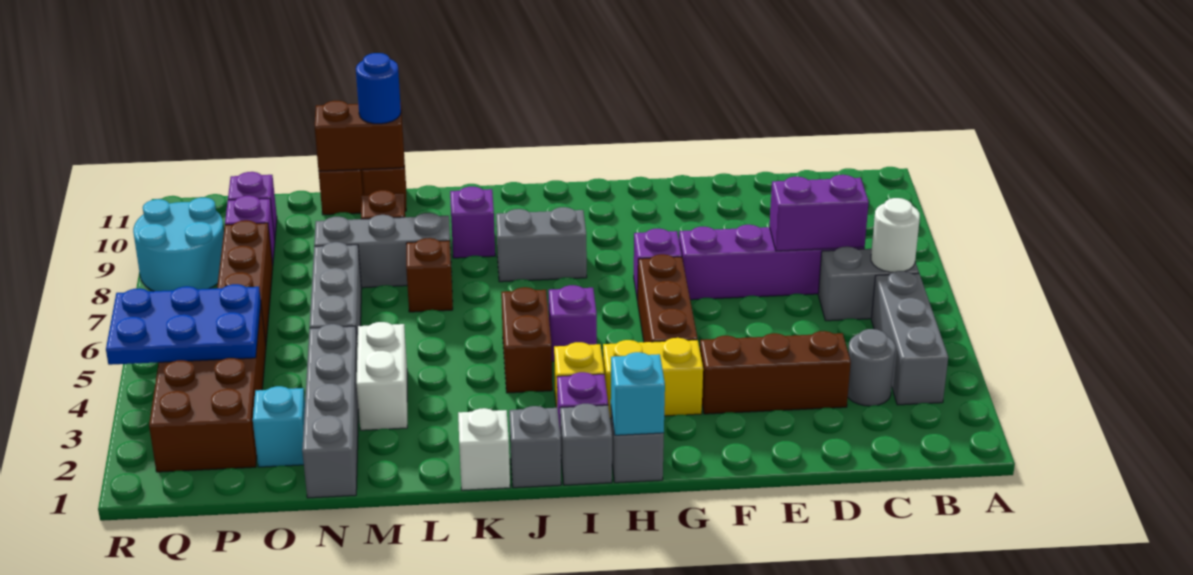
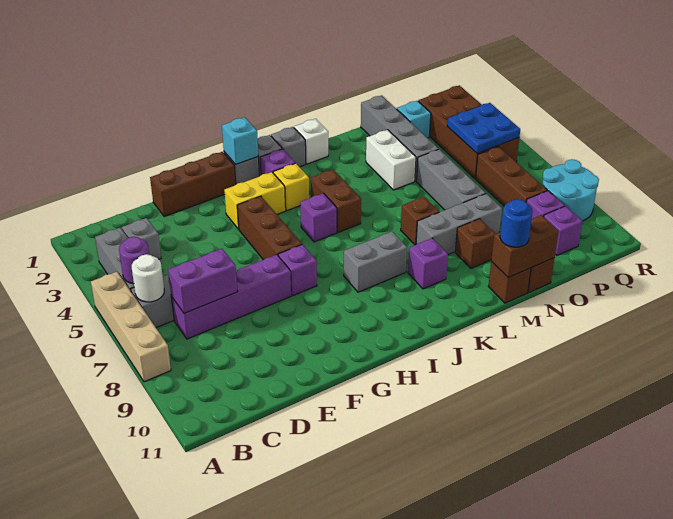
none -> tan brick A5:A8 level 1
none -> purple round brick B5 level 2
grey round brick C3 level 1 -> grey brick C3 level 1
brown brick D3:F3 level 1 -> brown brick E1:G1 level 1
blue plate P4:R5 level 2 -> blue plate P4:Q5 level 2

